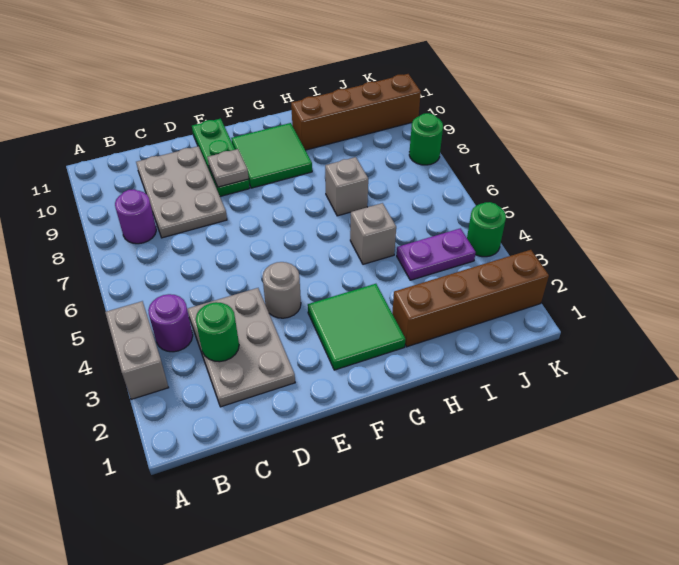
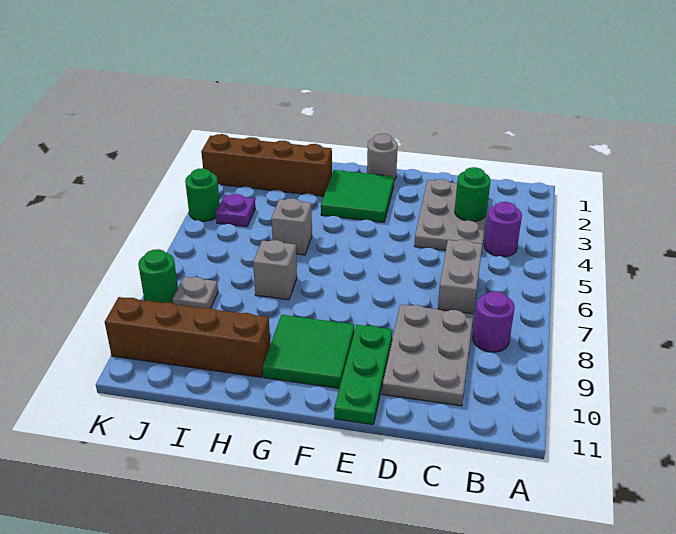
grey brick A3:A4 level 1 -> grey brick C6:C7 level 1
grey round brick E4 level 1 -> grey round brick F1 level 1
grey plate E9 level 2 -> grey plate J8 level 1
purple plate I4:J4 level 1 -> purple plate J4 level 1

